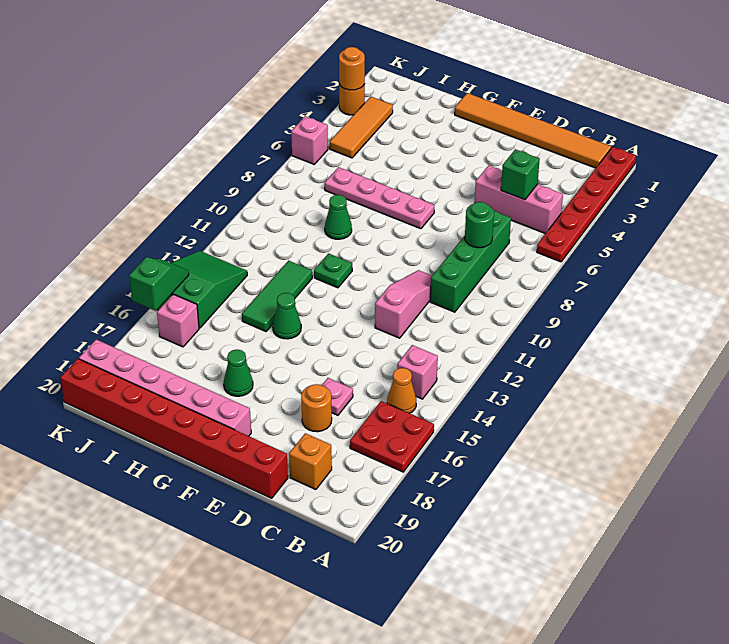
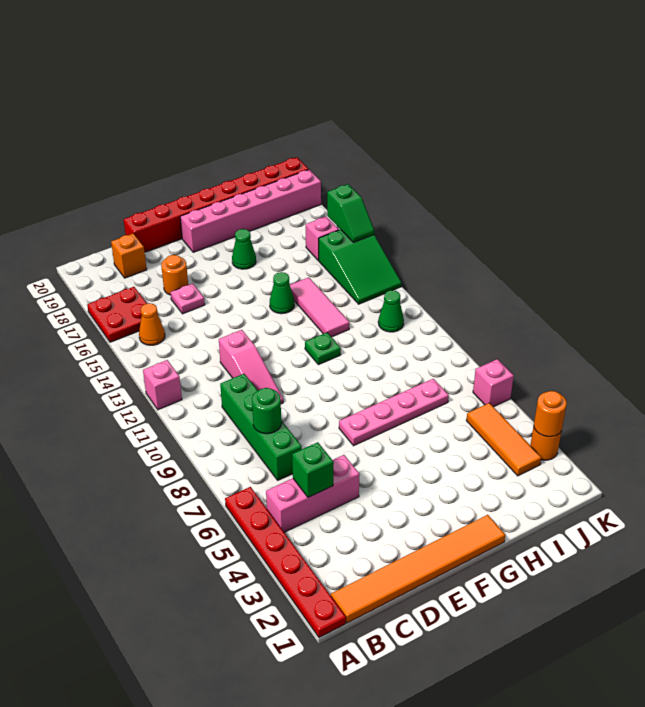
pink brick B14 level 1 -> pink brick A12 level 1
green cone H9 level 1 -> green cone J11 level 1
green tile H12:H14 level 1 -> pink tile H12:H14 level 1

